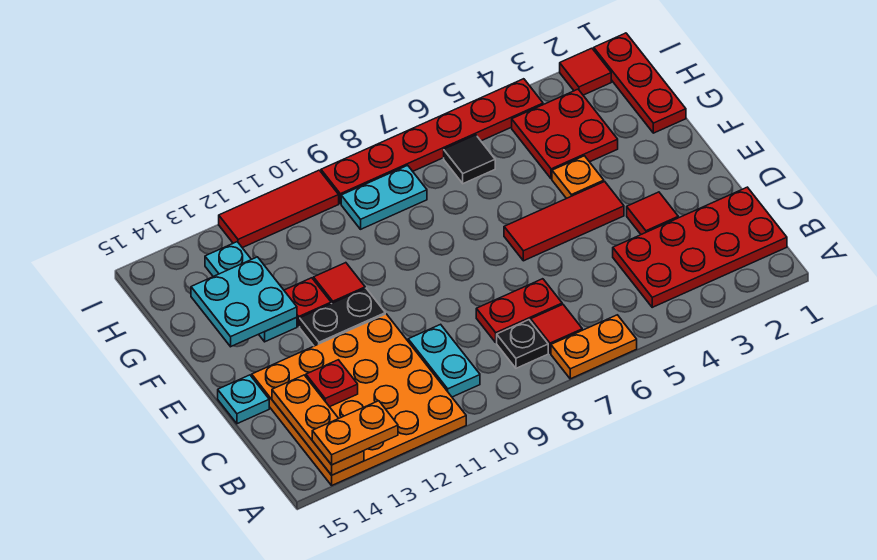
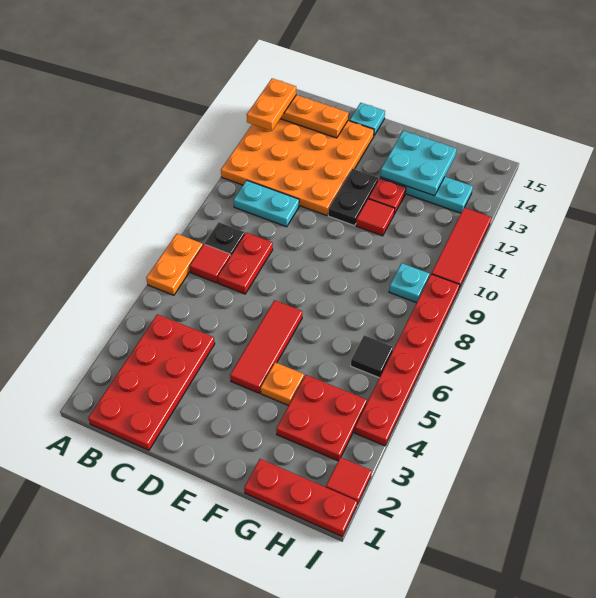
red plate C13 level 2 -> none
red tile D3 level 1 -> none
cyan plate H8:H9 level 1 -> cyan plate H9 level 1

